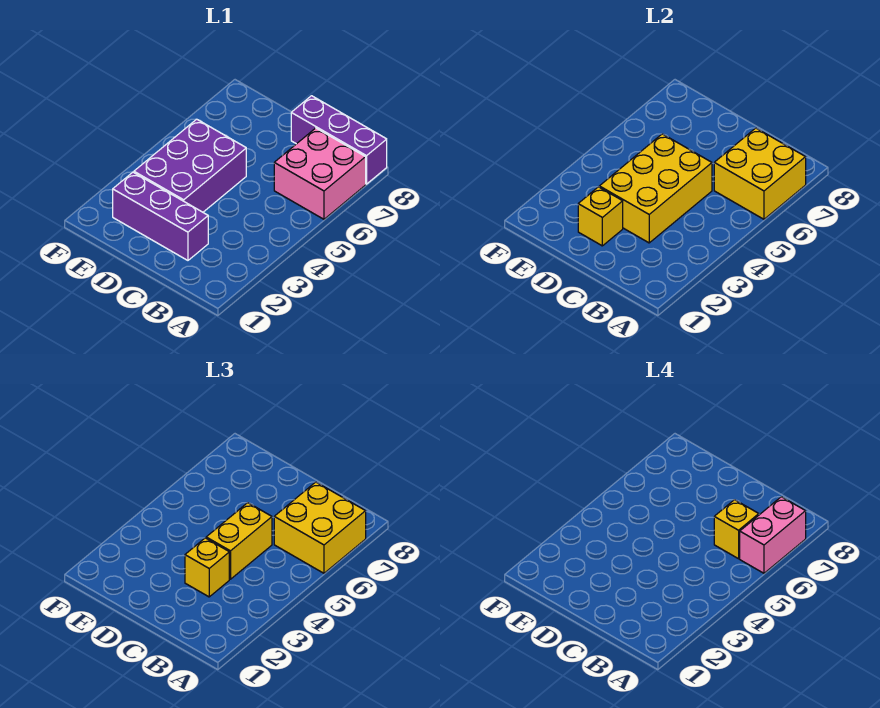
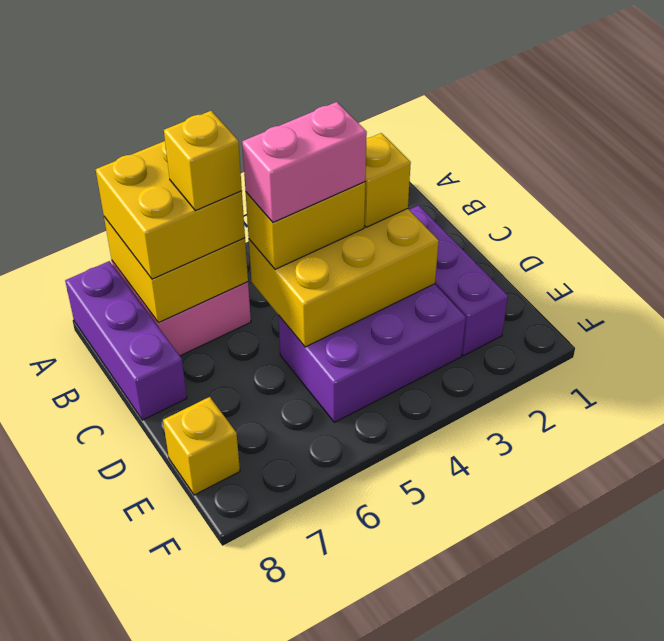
pink brick A6:A7 level 4 -> pink brick C4:C5 level 4
yellow brick D2 level 2 -> yellow brick E8 level 1

